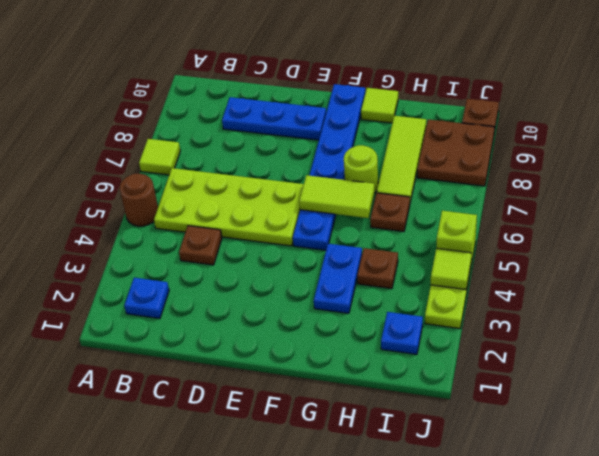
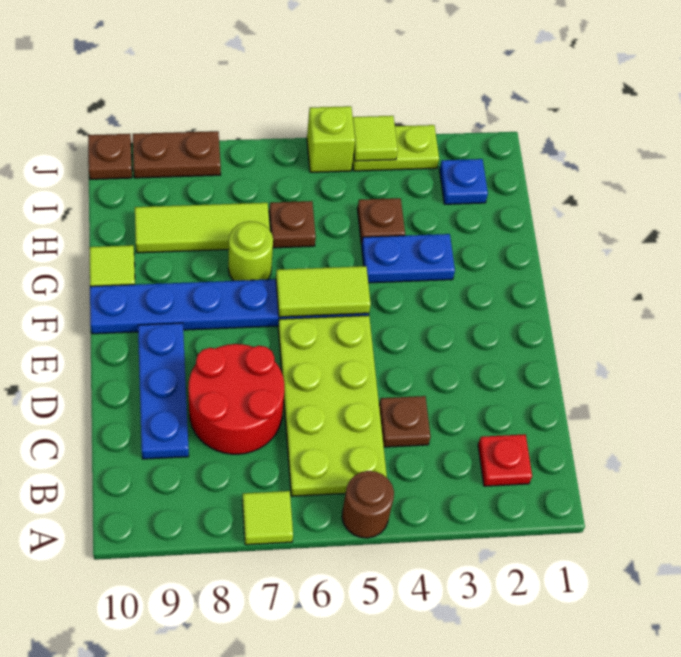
blue plate B2 level 1 -> red plate B2 level 1
none -> red round brick C7:D8 level 1
lime tile F6:G6 level 2 -> lime tile F5:F6 level 2
brown plate I8:J9 level 1 -> brown plate J8:J9 level 1

